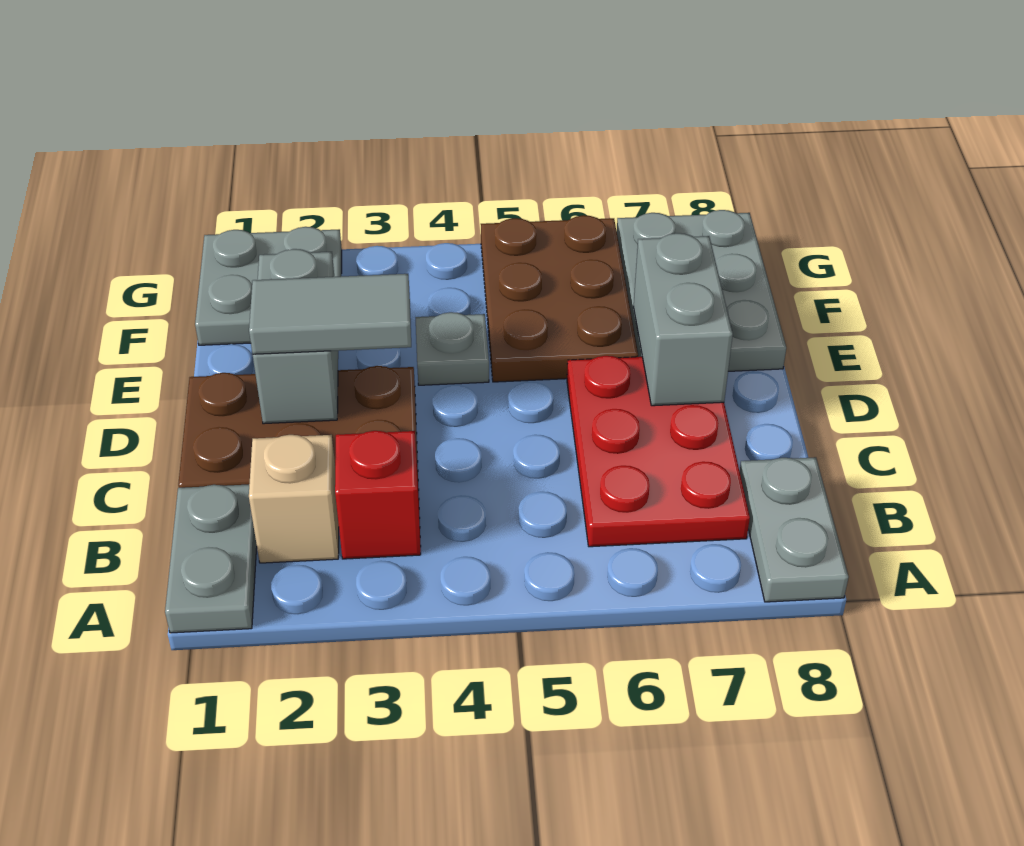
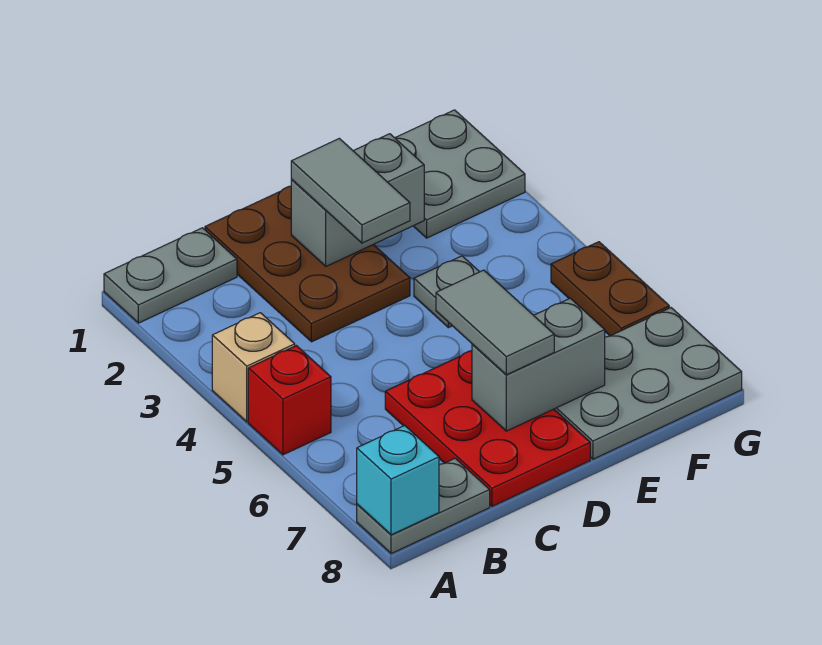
none -> cyan brick A8 level 2
tan brick B2 level 1 -> tan brick A4 level 1
red brick B3 level 1 -> red brick A5 level 1
red plate B6:D7 level 1 -> red plate C6:D8 level 1
none -> grey tile D6:D7 level 3
brown plate E5:G6 level 1 -> brown plate G5:G6 level 1

